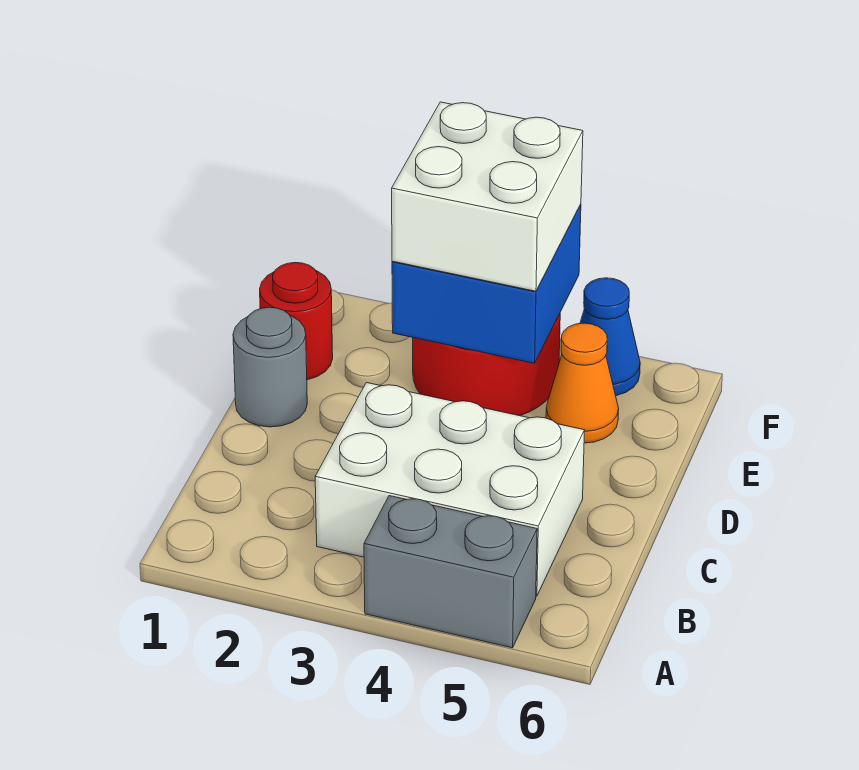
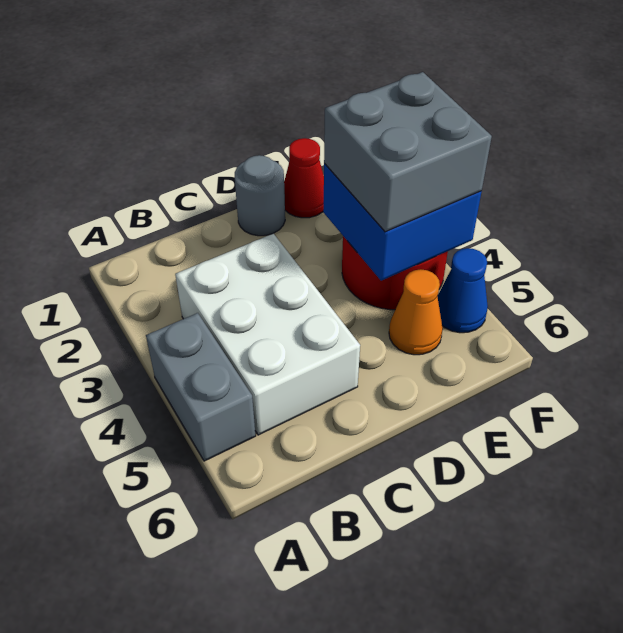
red round brick E1 level 1 -> red cone E1 level 1
white brick E3:F4 level 3 -> grey brick E3:F4 level 3

